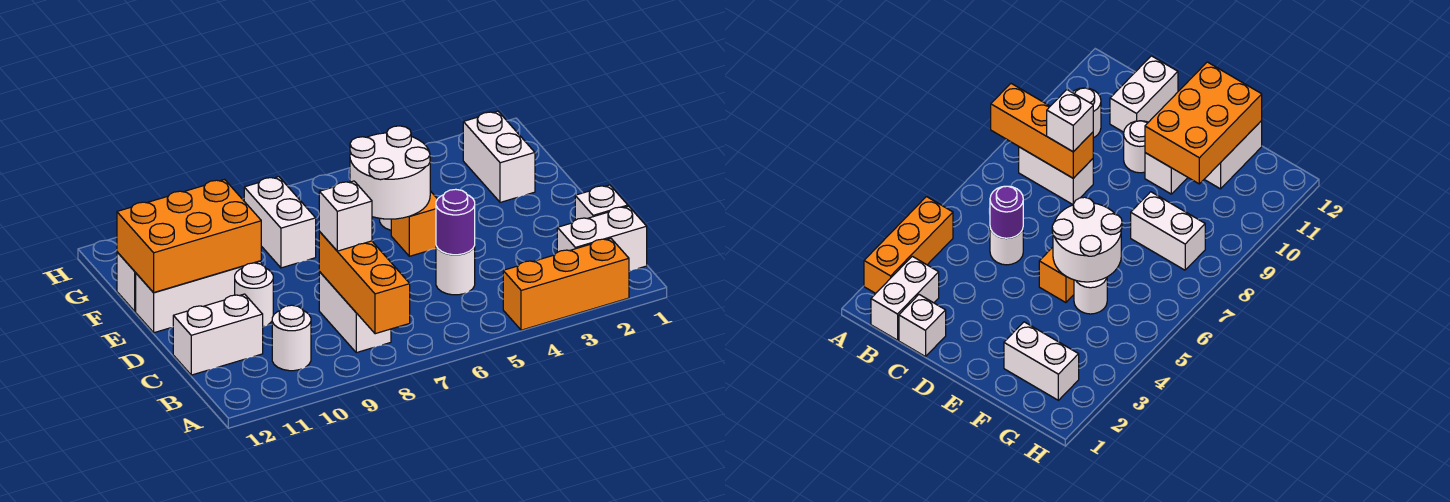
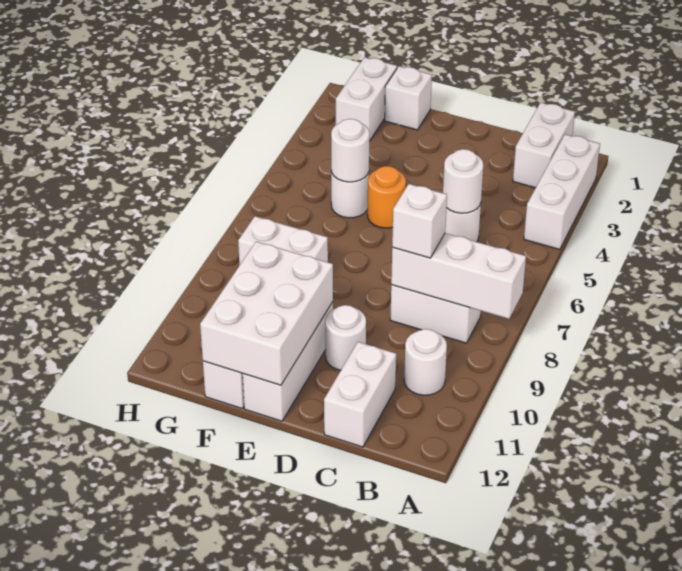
orange brick A2:A4 level 1 -> white brick A2:A4 level 1
orange brick A8:C8 level 2 -> white brick A8:C8 level 2
white brick C1 level 1 -> white brick F1 level 1
purple round brick C5 level 2 -> white round brick C5 level 2
orange brick E5 level 1 -> orange round brick E5 level 1
white round brick E5:F6 level 2 -> white round brick F5 level 2
orange brick E10:F12 level 2 -> white brick E10:F12 level 2
white brick F2:G2 level 1 -> white brick G1:G2 level 1

